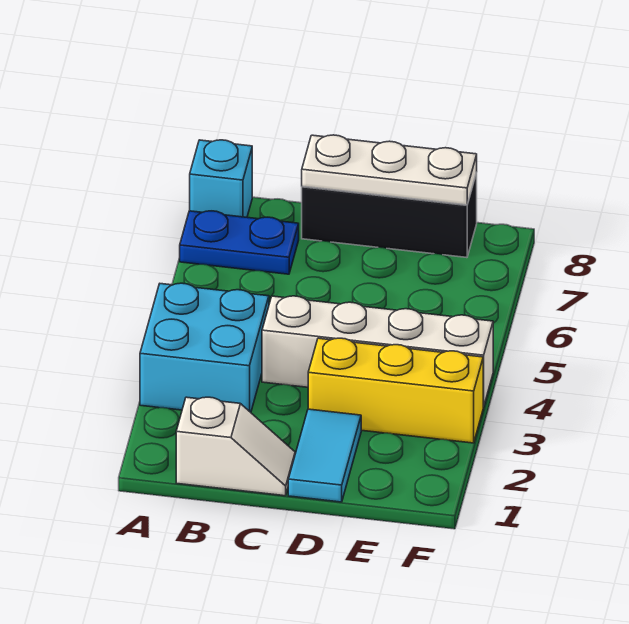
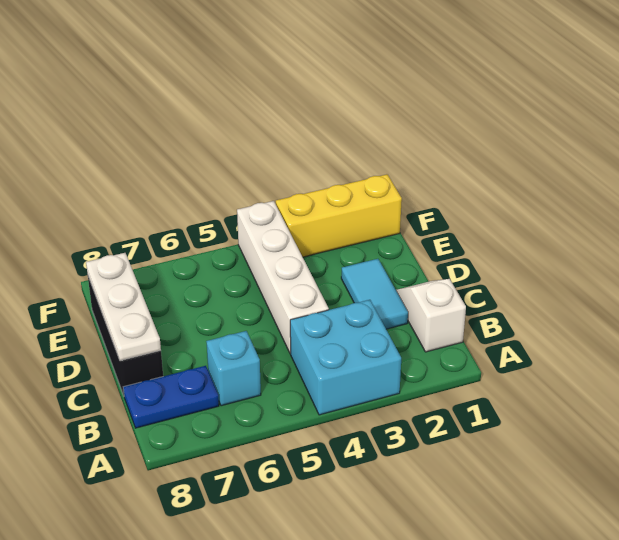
blue plate A7:B7 level 1 -> blue plate B7:B8 level 1
cyan brick A8 level 1 -> cyan brick B6 level 1
cyan tile D1:D2 level 1 -> cyan tile C2:D2 level 1
yellow brick D3:F3 level 1 -> yellow brick F1:F3 level 1

